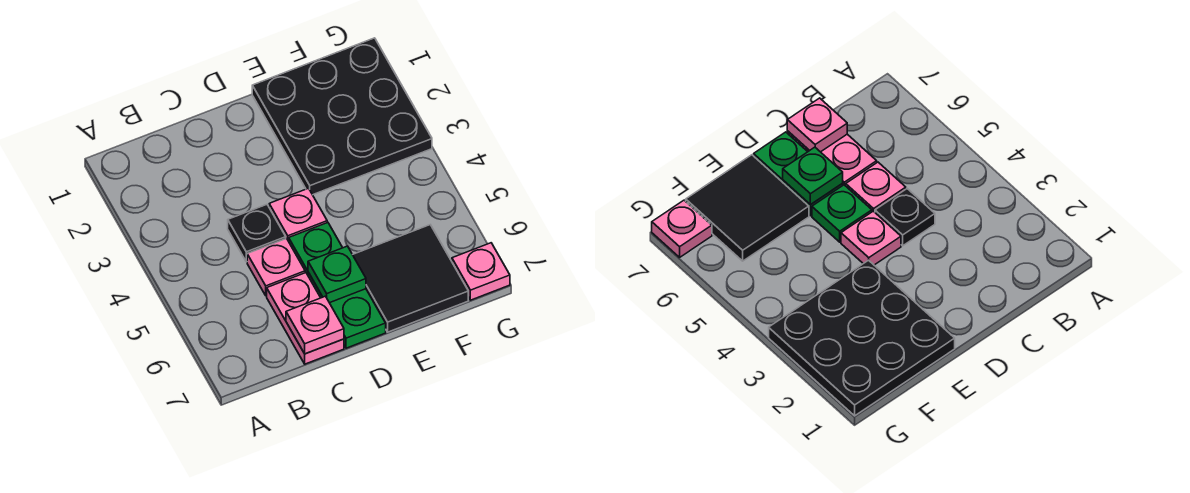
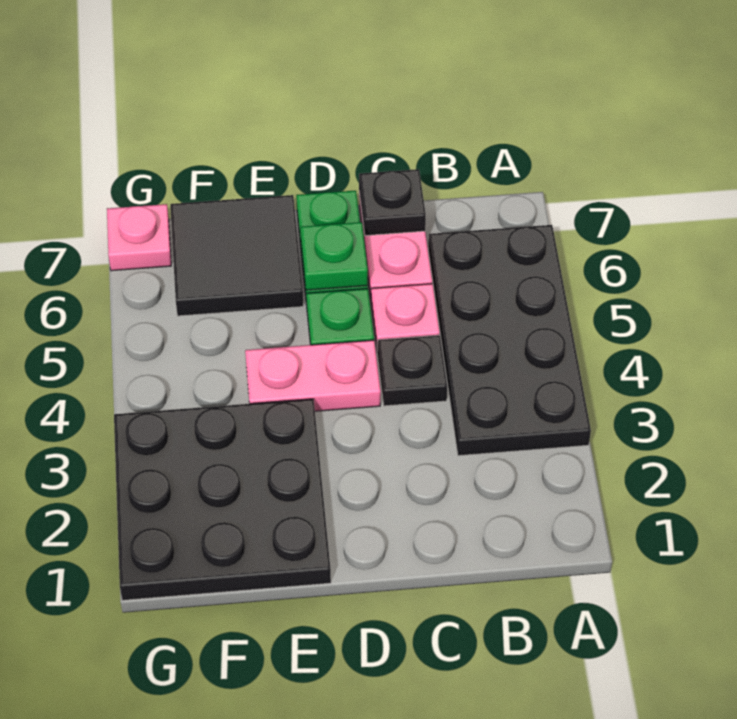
none -> black plate A3:B6 level 1
pink plate C7 level 2 -> black plate C7 level 2
pink plate D4 level 1 -> pink plate D4:E4 level 1

